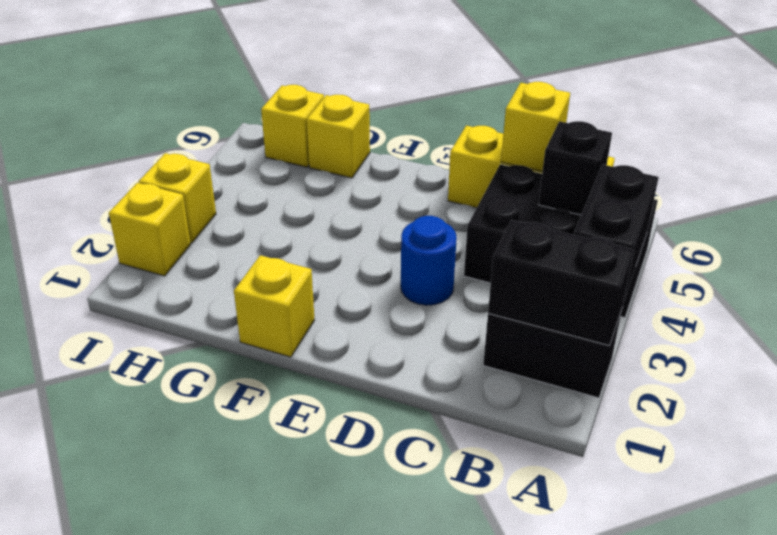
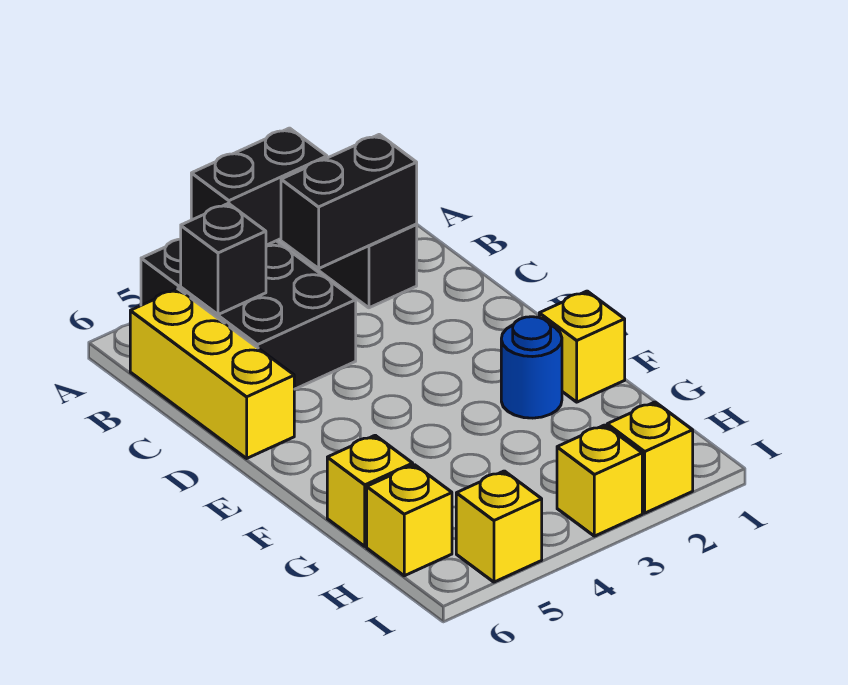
black brick A2:B2 level 2 -> black brick B2:B3 level 2
yellow brick C6 level 2 -> yellow brick I5 level 1
blue round brick D3 level 1 -> blue round brick F2 level 1

